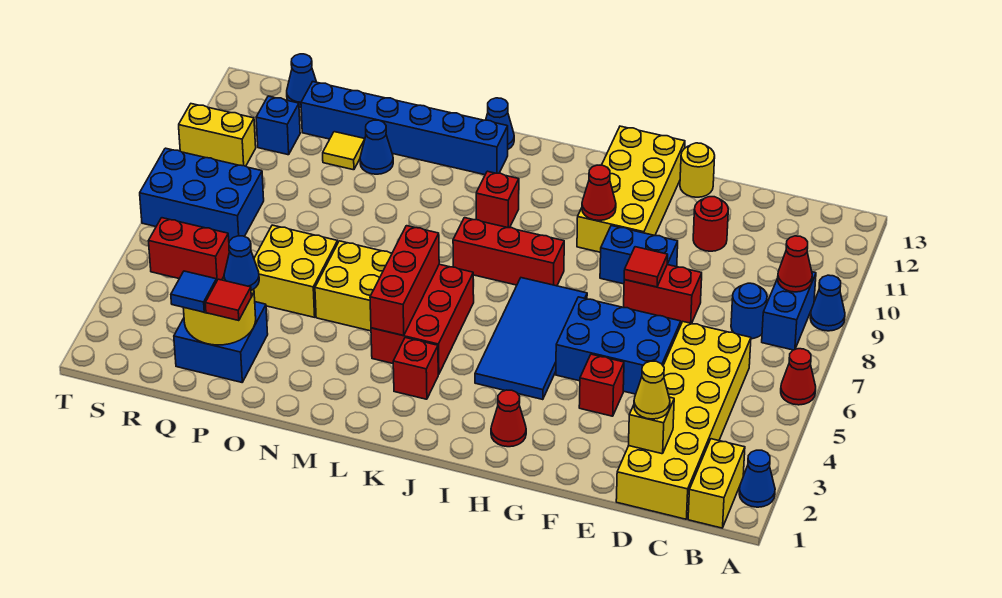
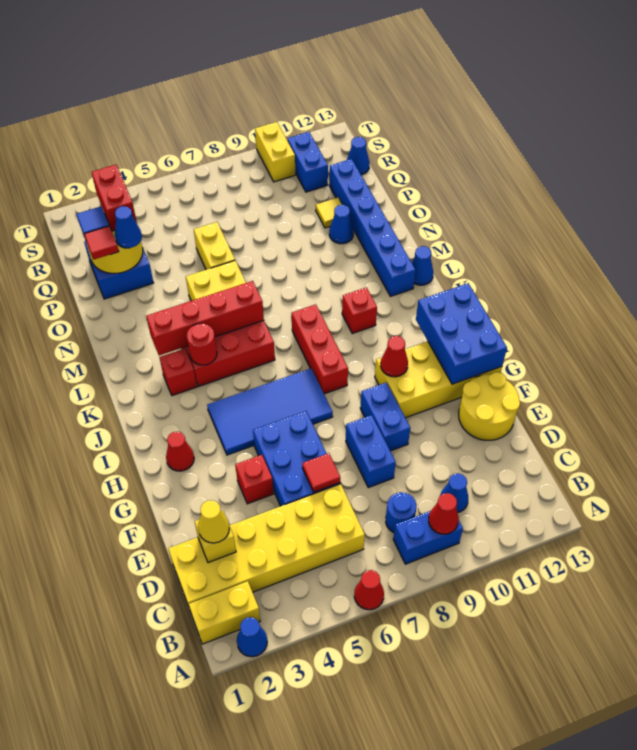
blue cone A9 level 1 -> blue cone C10 level 1
red brick E8:F8 level 1 -> blue brick E8:F8 level 1
red round brick E11 level 1 -> red round brick K4 level 2
red tile F8 level 2 -> red tile E6 level 2
yellow round brick F13 level 1 -> yellow round brick E12:F13 level 1
red brick L4:L6 level 2 -> red brick L3:L6 level 2
yellow brick O5:P6 level 1 -> yellow brick O6:P6 level 1
blue brick R7:T8 level 1 -> blue brick G12:I13 level 2
blue brick R11 level 1 -> blue brick R11:S11 level 1

